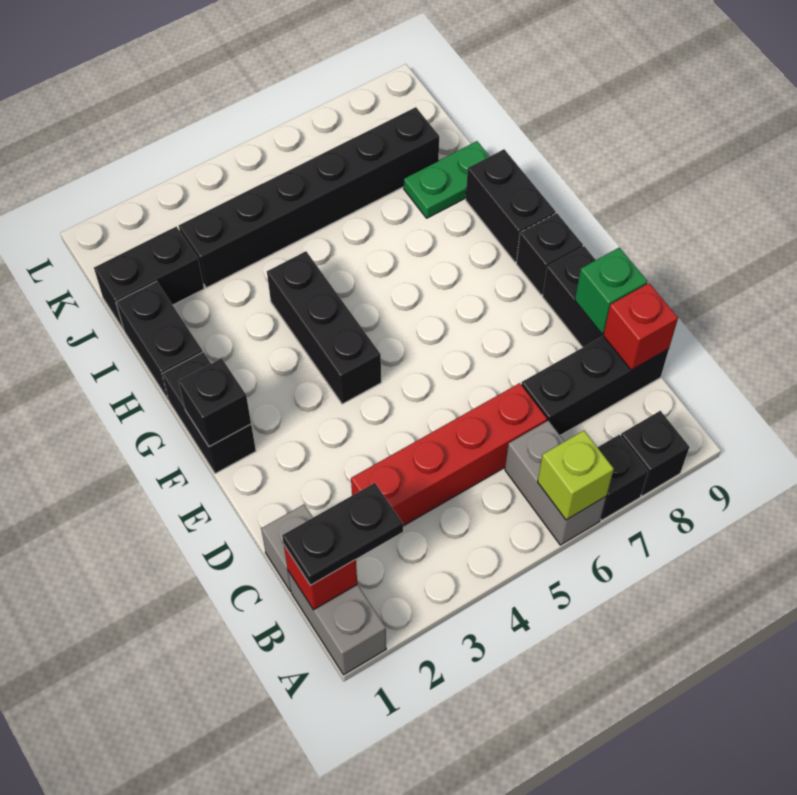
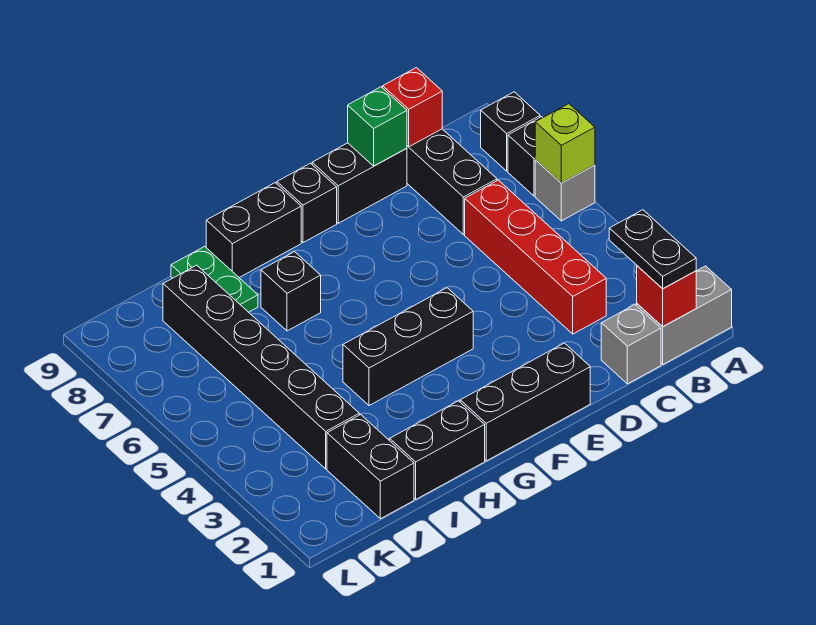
grey brick A6:B6 level 1 -> grey brick A6 level 1
black brick F1:G1 level 1 -> black brick E1:G1 level 1
black brick F1 level 2 -> black brick H7 level 1

